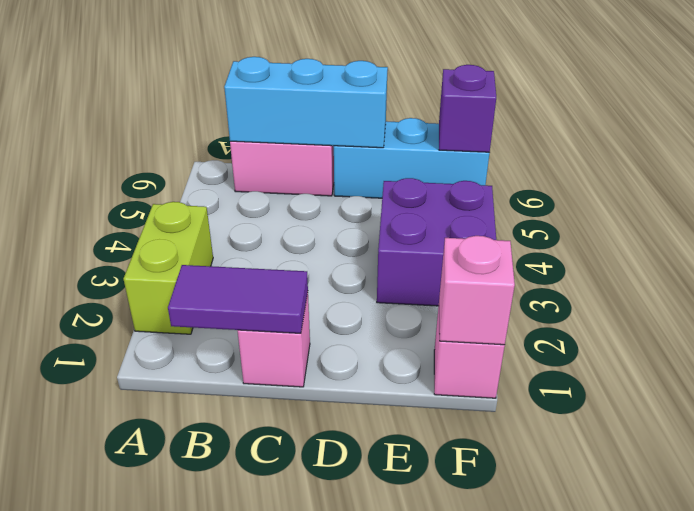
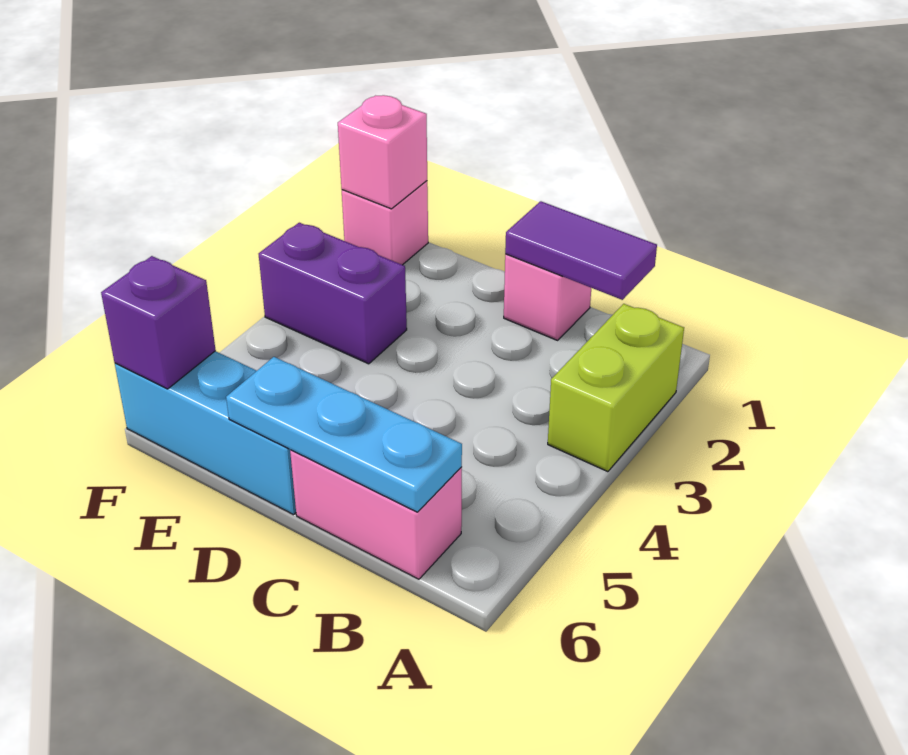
cyan brick B6:D6 level 2 -> cyan plate B6:D6 level 2
purple brick E3:F4 level 1 -> purple brick E3:F3 level 1

